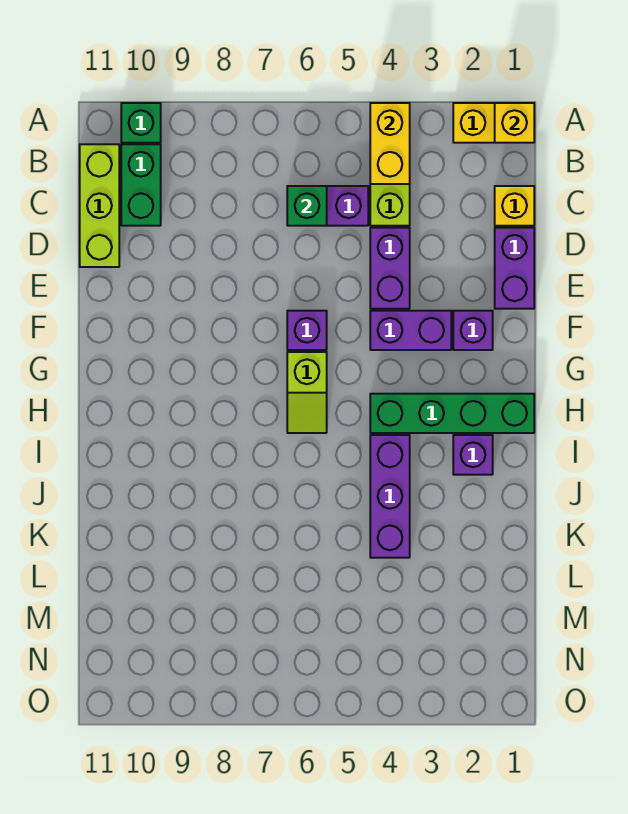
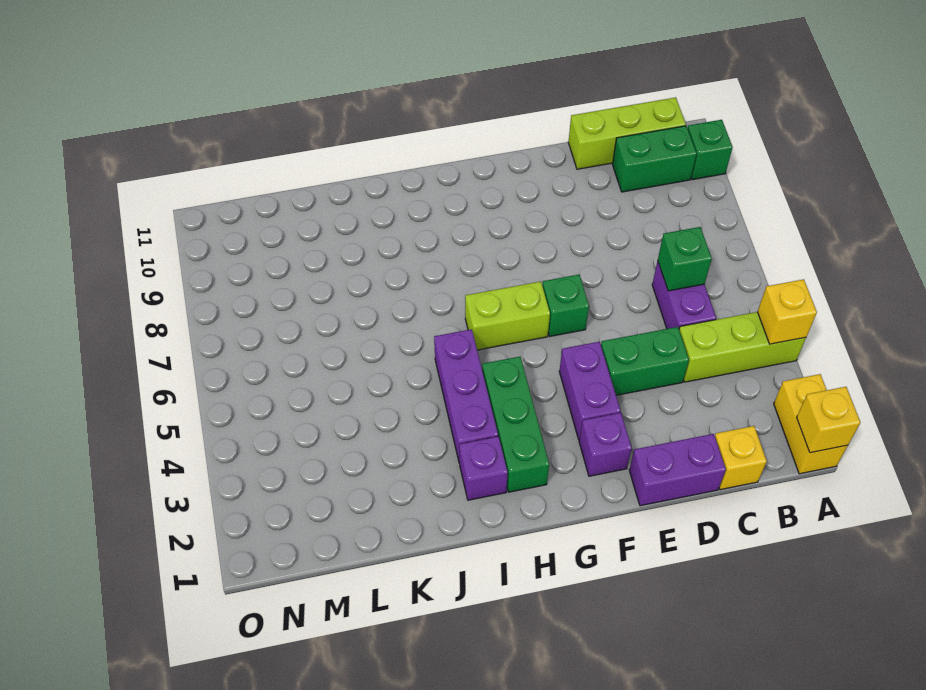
yellow brick A4:B4 level 2 -> yellow brick A4 level 2
purple brick D4:E4 level 1 -> green brick D4:E4 level 1
purple brick F6 level 1 -> green brick F6 level 1
lime slope G6:H6 level 1 top G -> lime brick G6:H6 level 1
green brick H1:H4 level 1 -> green brick H2:H4 level 1
purple brick I4:K4 level 1 -> purple brick I3:I5 level 1

